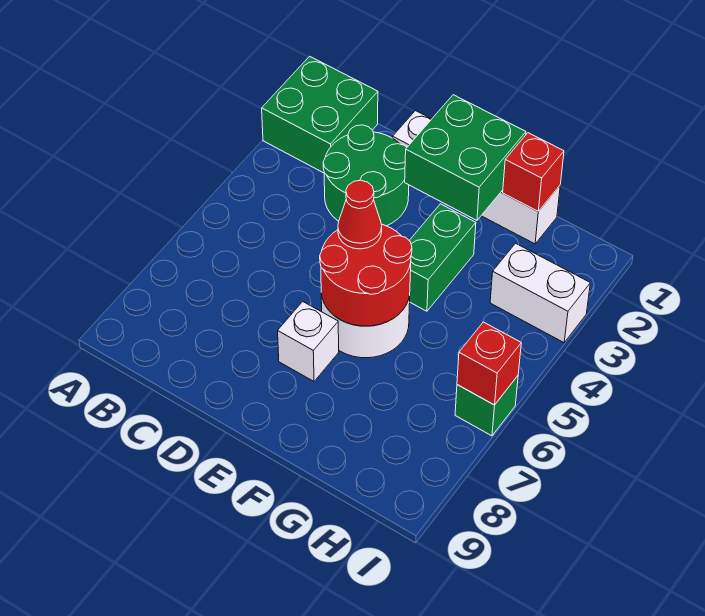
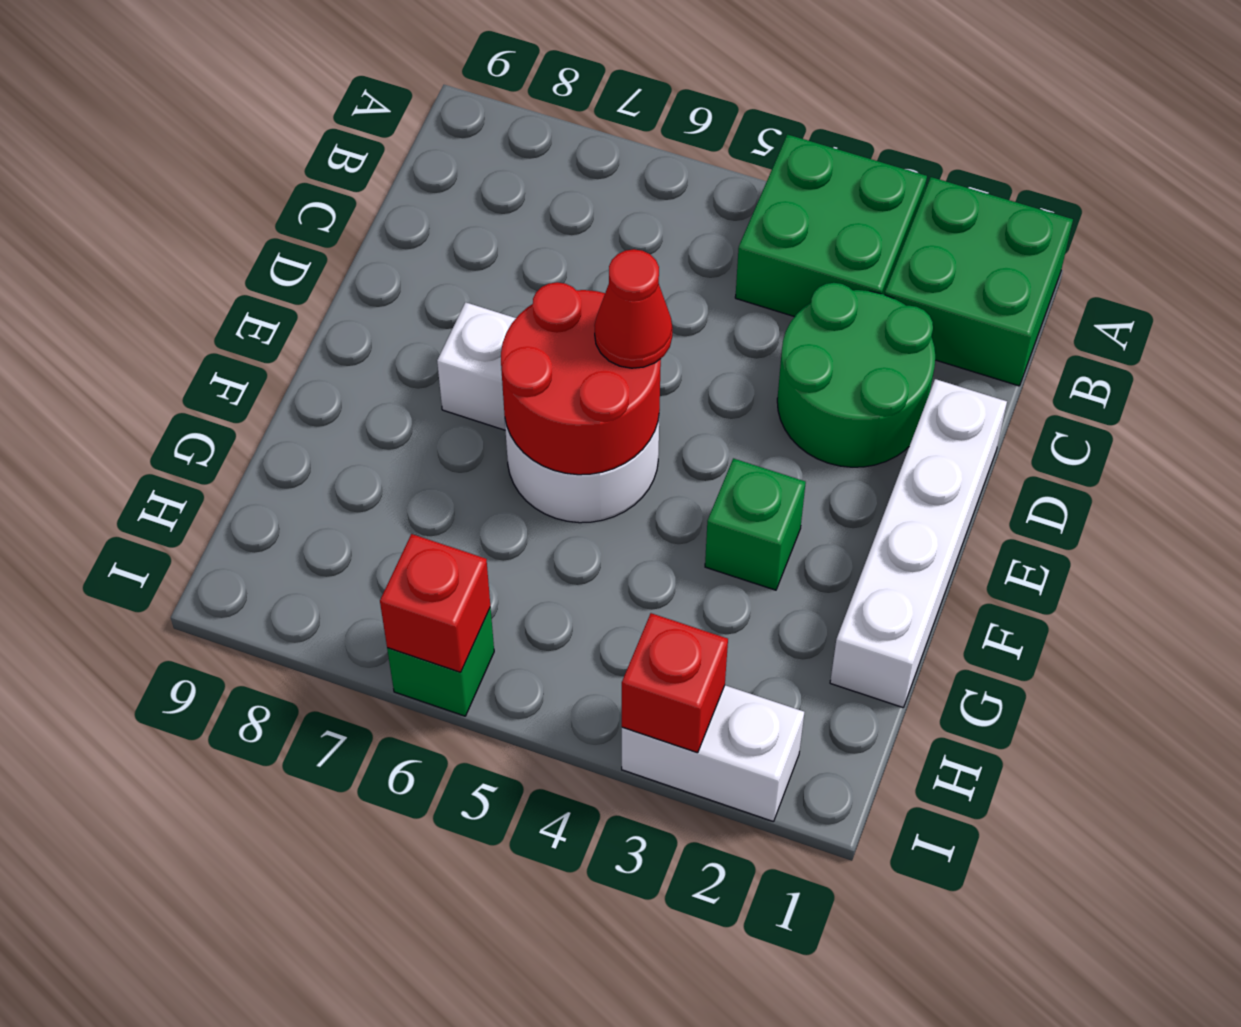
green brick E1:F2 level 2 -> green brick A3:B4 level 1
green brick F3:F4 level 1 -> green brick F3 level 1
red brick G1 level 2 -> red brick I3 level 2
white brick H3:I3 level 1 -> white brick I2:I3 level 1

